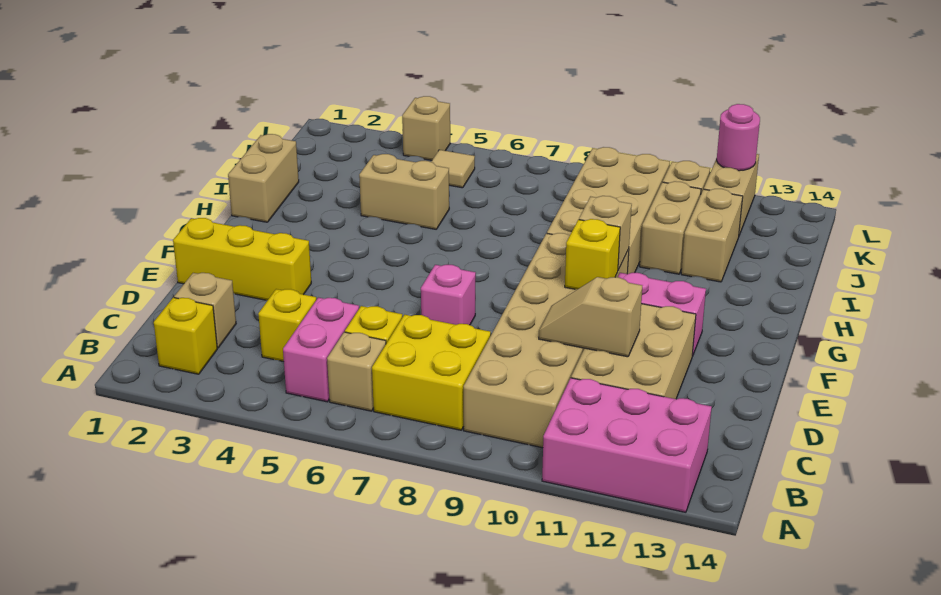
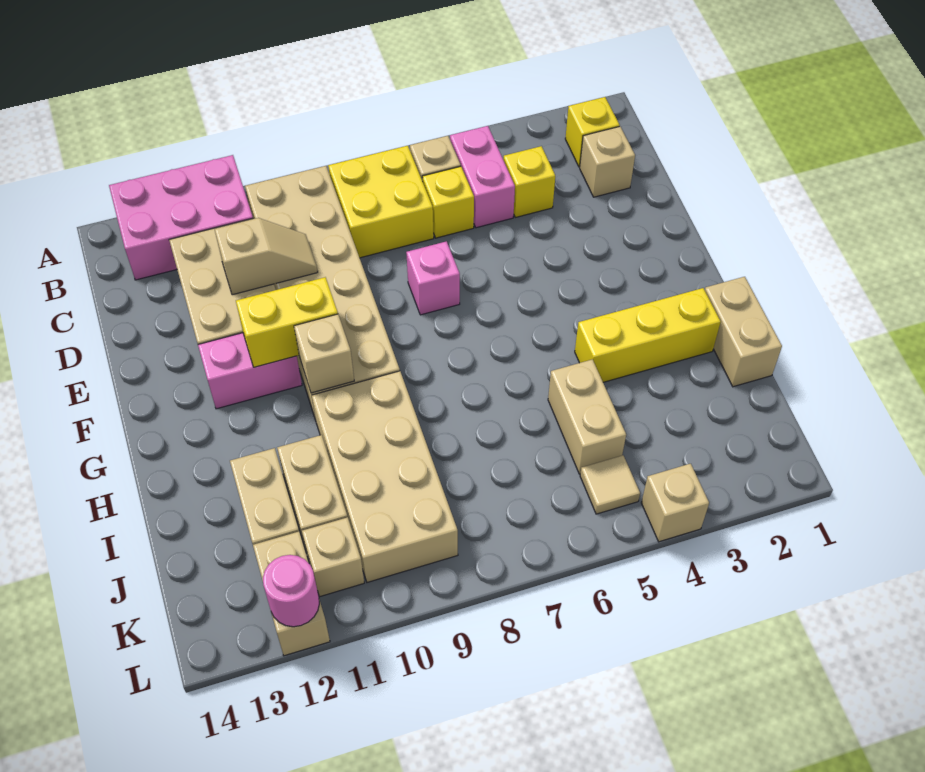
yellow brick E1:E3 level 1 -> yellow brick H2:H4 level 1
yellow brick F10 level 2 -> yellow brick F10:F11 level 2
tan brick I4:I5 level 1 -> tan brick I5:J5 level 1

